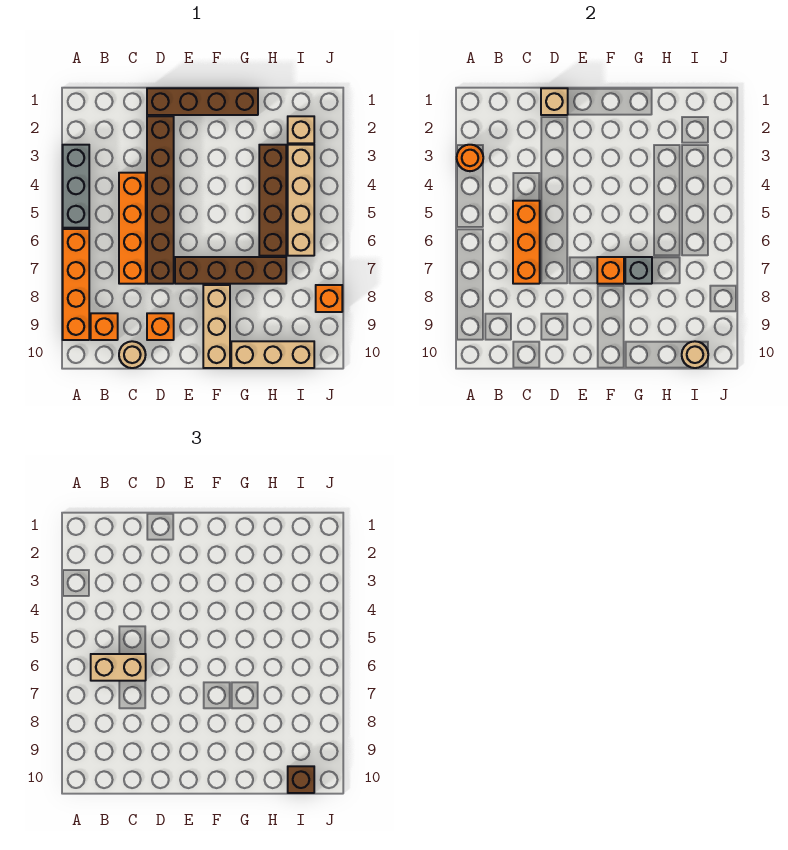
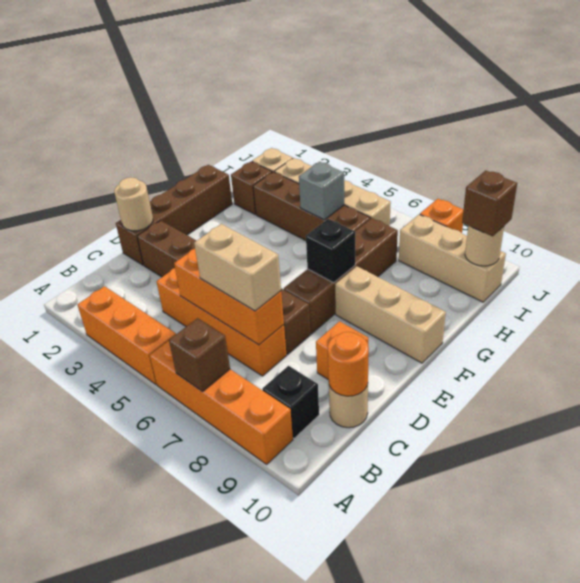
grey brick A3:A5 level 1 -> orange brick A3:A5 level 1
orange round brick A3 level 2 -> orange round brick C10 level 2
none -> brown brick A7 level 2
tan brick B6:C6 level 3 -> tan brick C6:C7 level 3
orange brick B9 level 1 -> black brick B9 level 1
tan brick D1 level 2 -> tan round brick D1 level 2
orange brick F7 level 2 -> black brick F7 level 2
grey brick G7 level 2 -> grey brick H5 level 2
tan brick G10:I10 level 1 -> tan brick I8:I10 level 1
none -> brown brick H2 level 1

